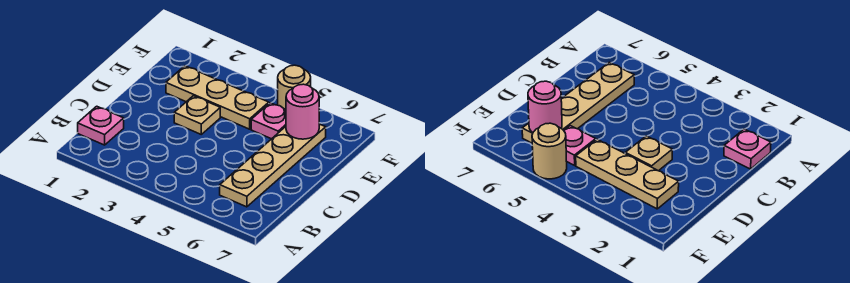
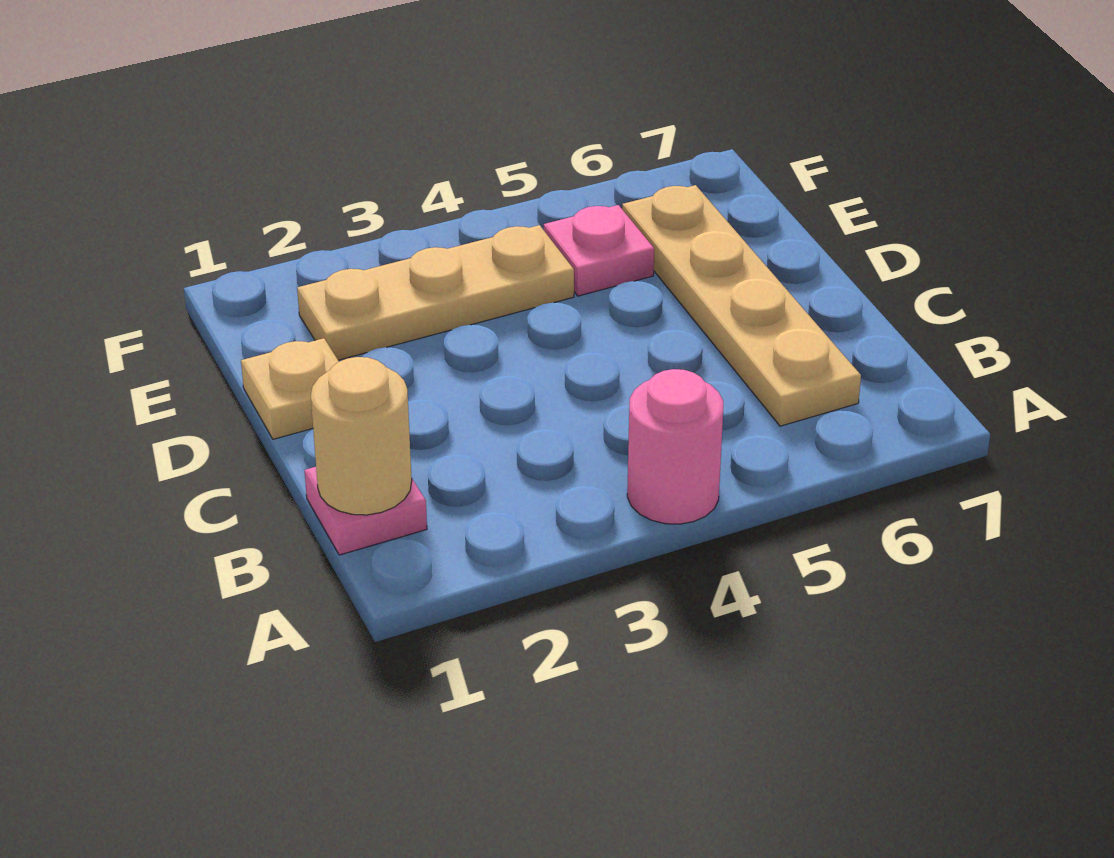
tan plate D3 level 1 -> tan plate D1 level 1
pink round brick E6 level 2 -> pink round brick A4 level 1
tan round brick F5 level 1 -> tan round brick B1 level 2

